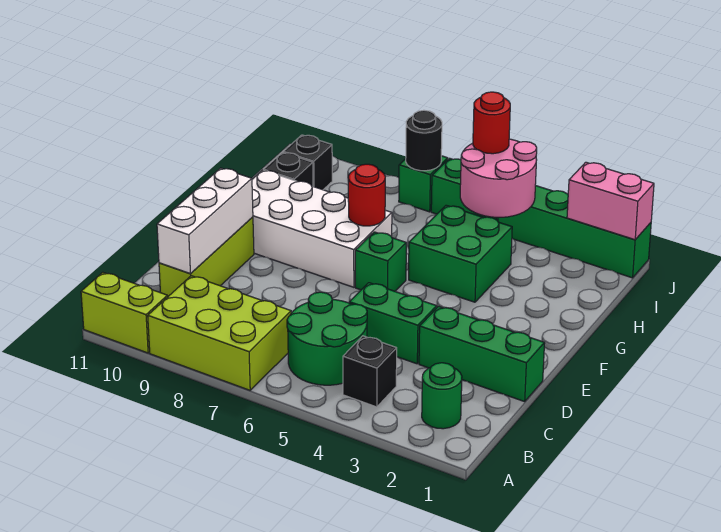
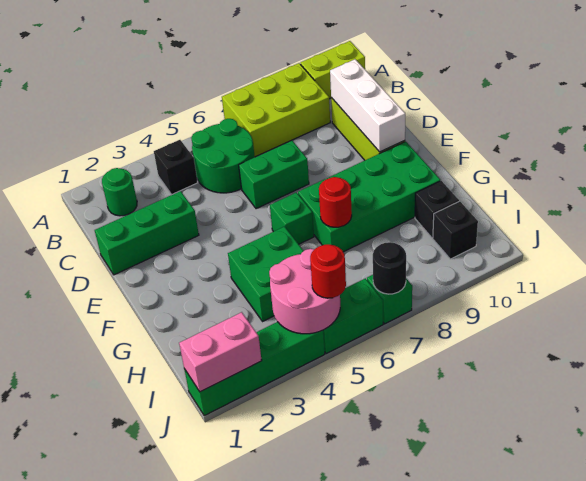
green brick D4:D5 level 1 -> green brick D6:D7 level 1
white brick F7:G10 level 1 -> green brick F7:G10 level 1

